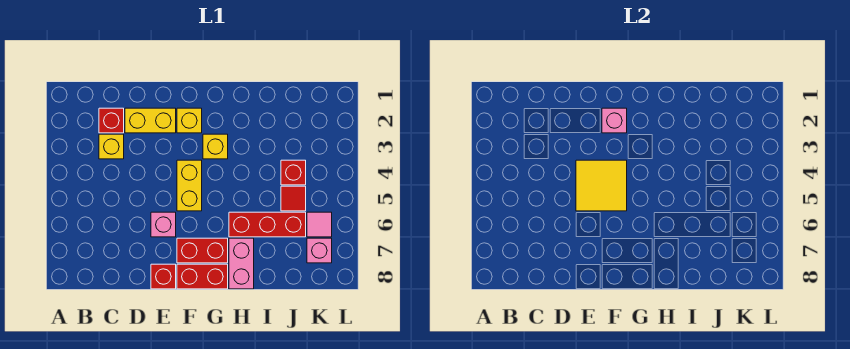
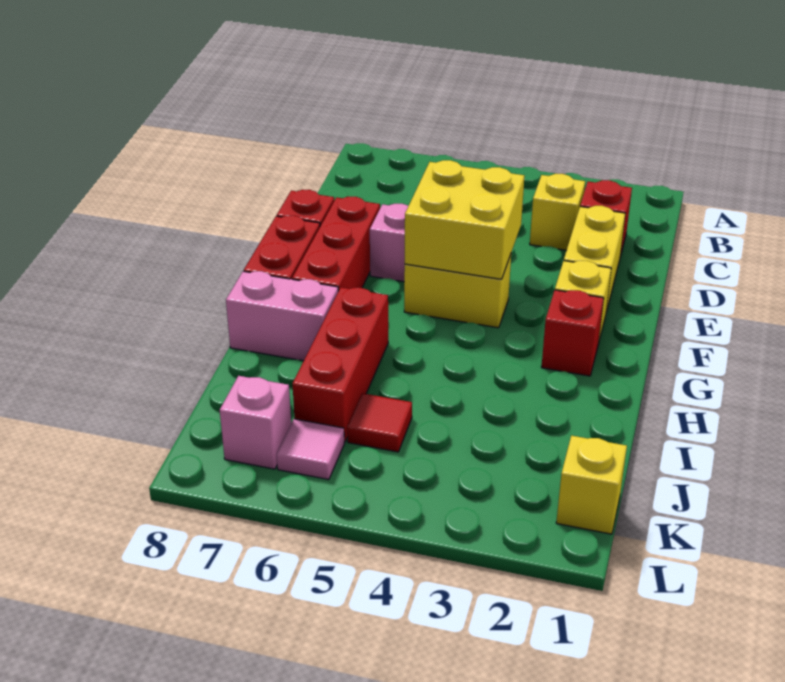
yellow tile E4:F5 level 2 -> yellow brick E4:F5 level 2
pink brick F2 level 2 -> none
red brick F7:G7 level 1 -> red brick E7:G7 level 1
yellow brick G3 level 1 -> yellow brick K1 level 1
red brick J4 level 1 -> red brick G2 level 1

